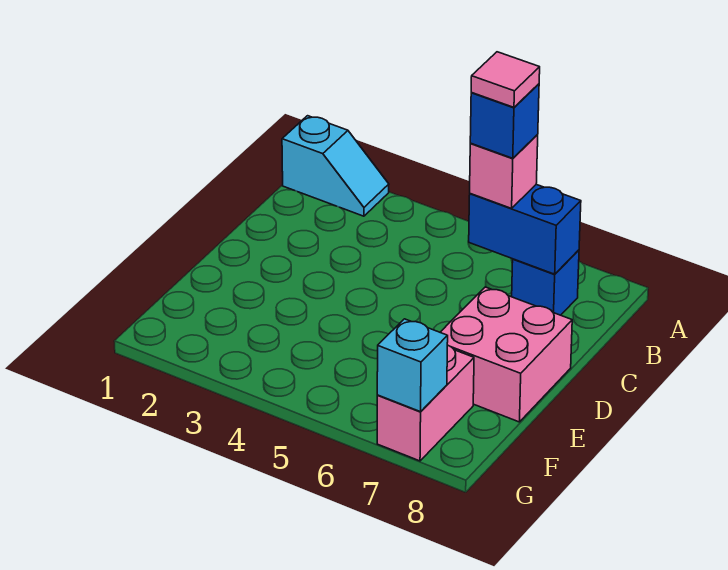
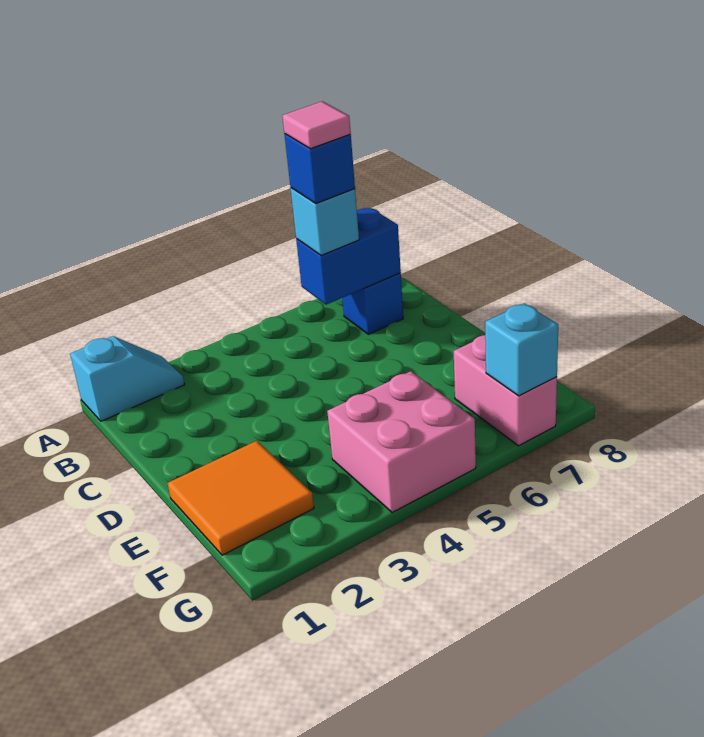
pink brick B6 level 3 -> cyan brick B6 level 3
pink brick D7:E8 level 1 -> pink brick F4:G5 level 1
none -> orange tile E1:F2 level 1

